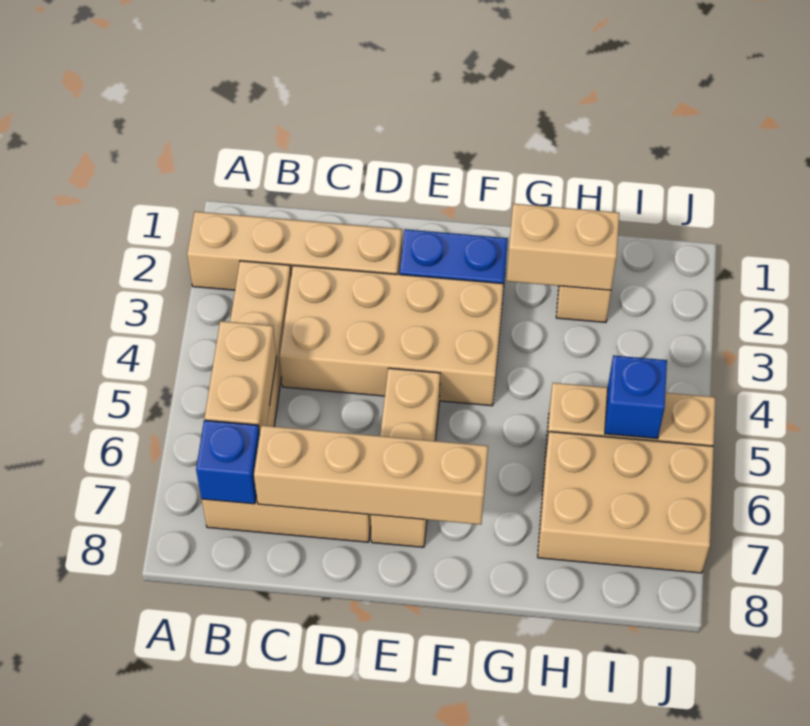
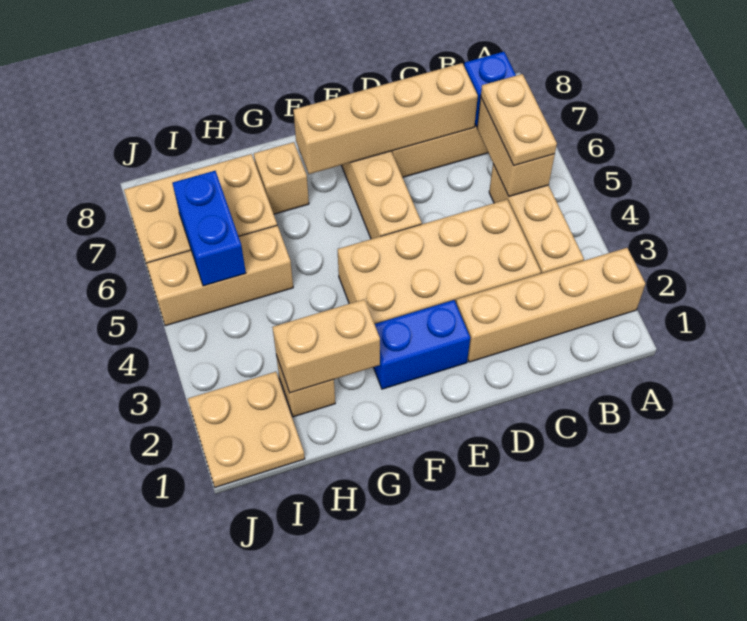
none -> tan plate B5:B6 level 3
none -> tan brick G7 level 1
none -> tan plate I1:J2 level 1
blue brick I5 level 2 -> blue brick I5:I6 level 2

